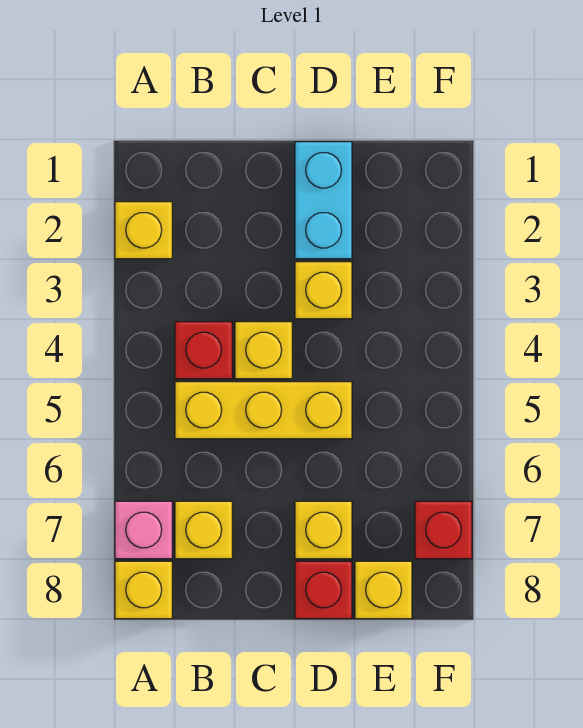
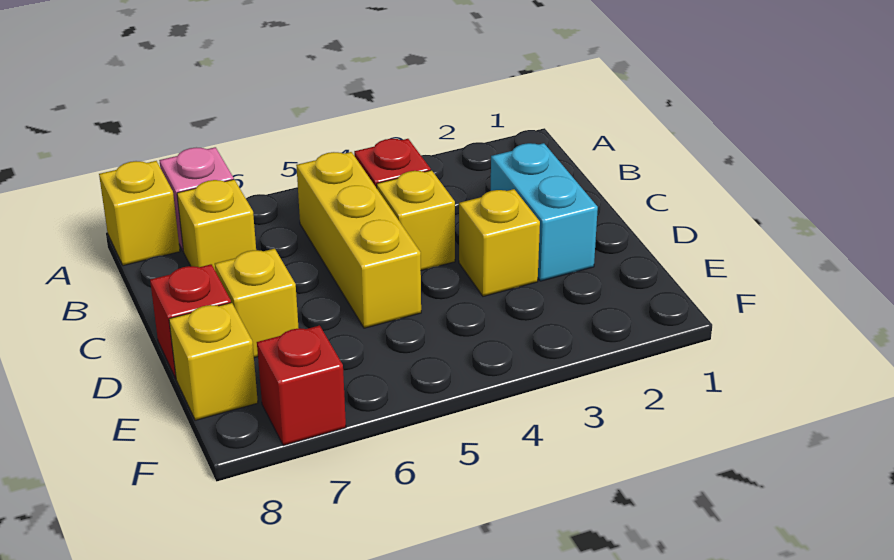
yellow brick A2 level 1 -> none
cyan brick D1:D2 level 1 -> cyan brick C2:D2 level 1

